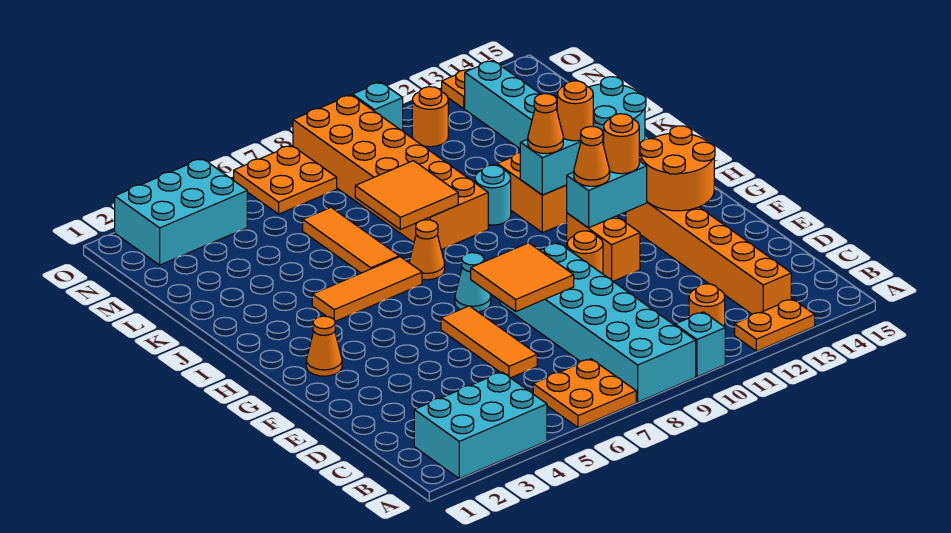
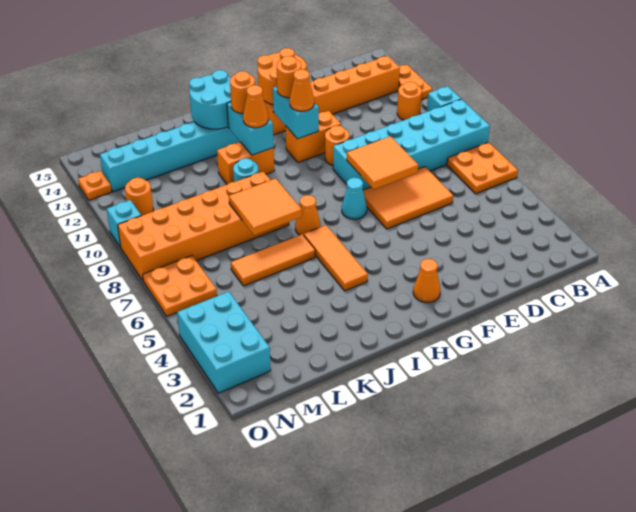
cyan brick A2:B4 level 1 -> none
orange tile D6:F6 level 1 -> orange tile D6:F7 level 1

